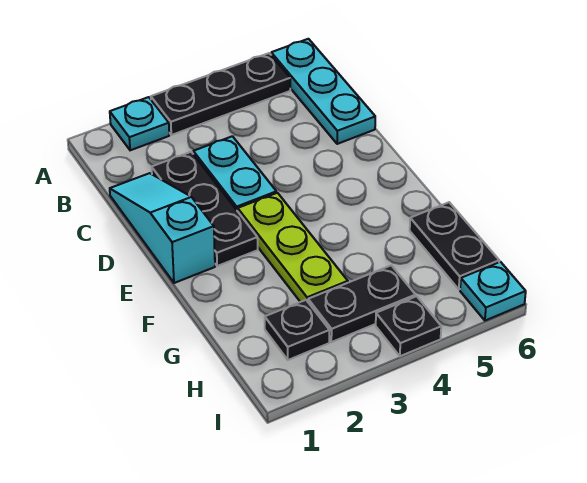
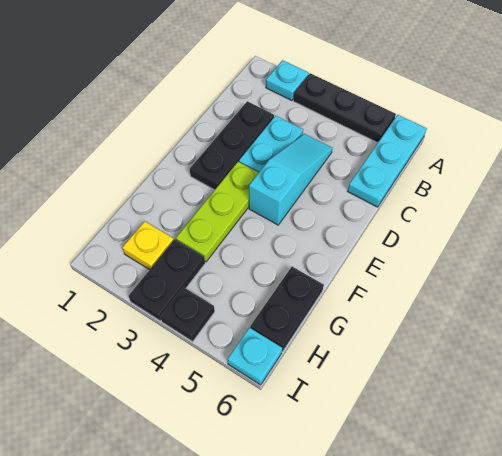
cyan slope C1:E1 level 1 top E -> cyan slope C4:E4 level 1 top E
black plate H2 level 1 -> yellow plate H2 level 1
black plate H3:H4 level 1 -> black plate H3:I3 level 1

